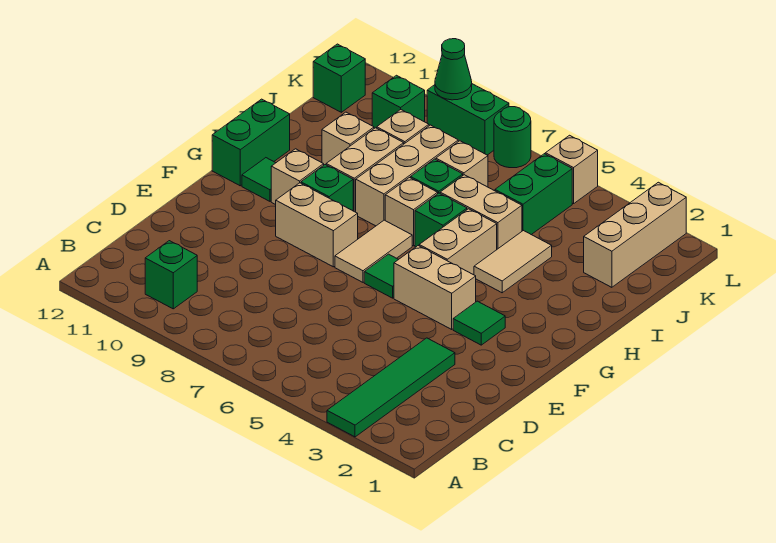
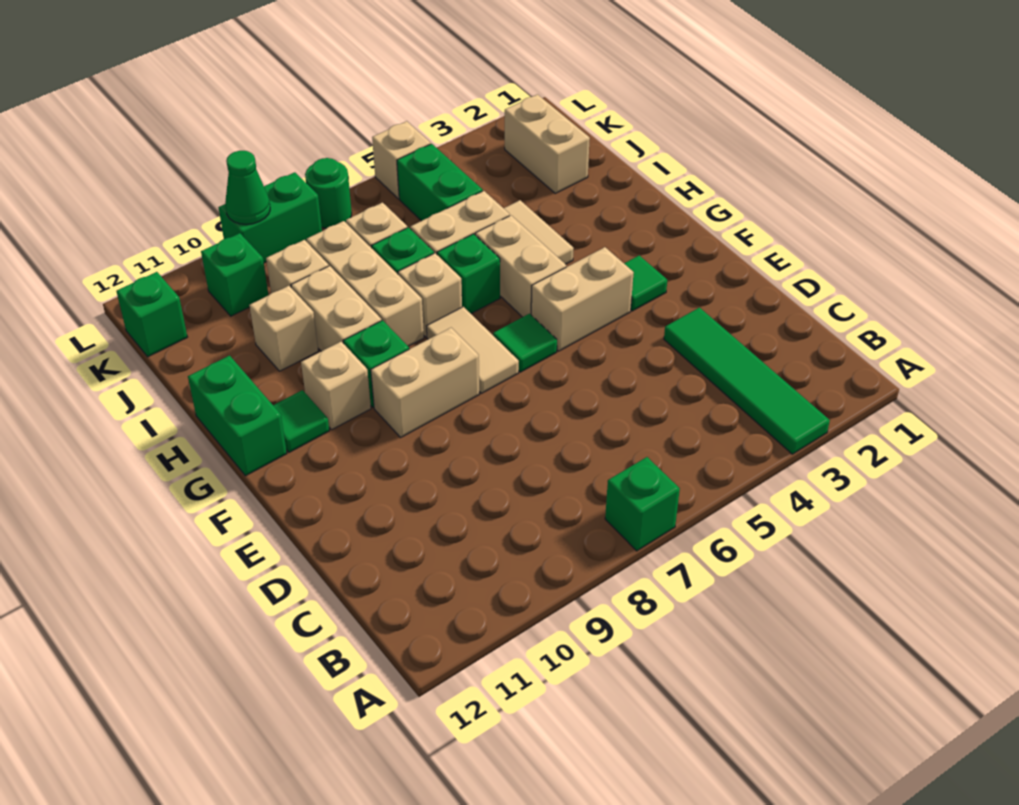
green brick B10 level 1 -> green brick A7 level 1
tan brick J2:L2 level 1 -> tan brick J2:K2 level 1

